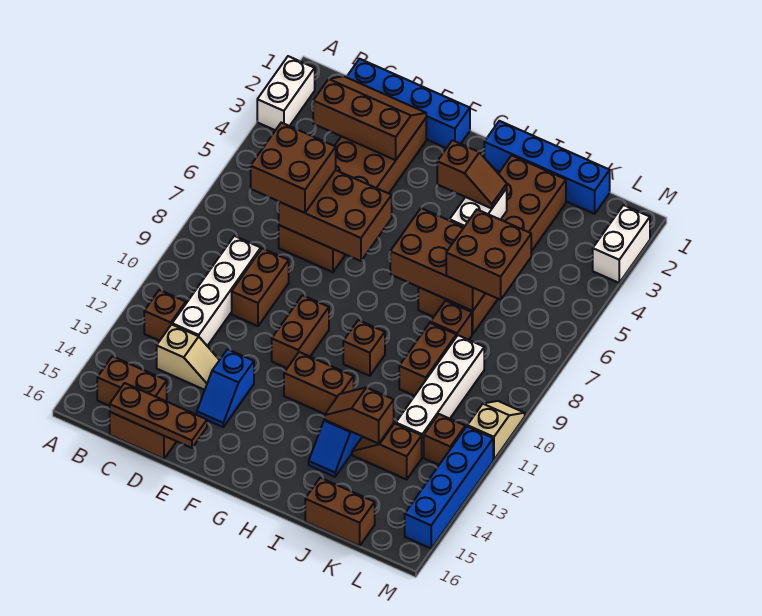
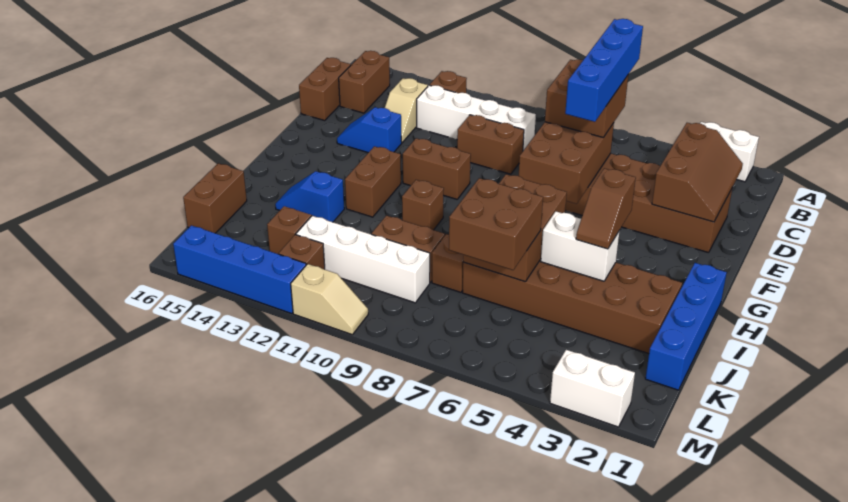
blue brick C1:F1 level 1 -> blue brick B6:E6 level 4
brown plate C16:E16 level 2 -> none
brown slope I13:J13 level 2 top J -> none

